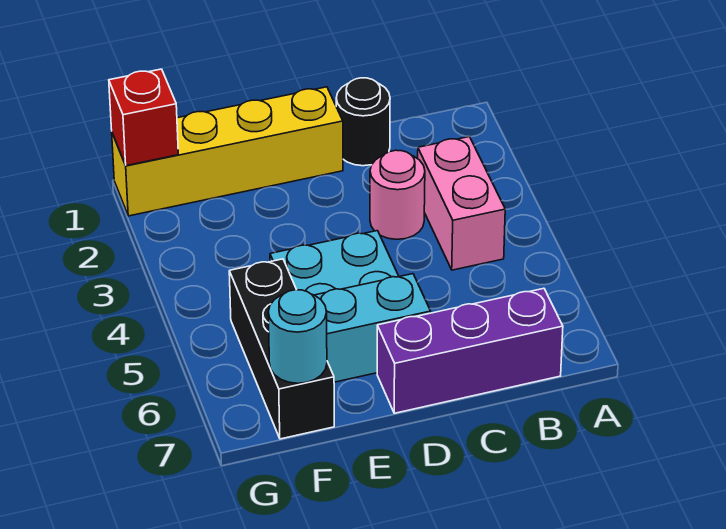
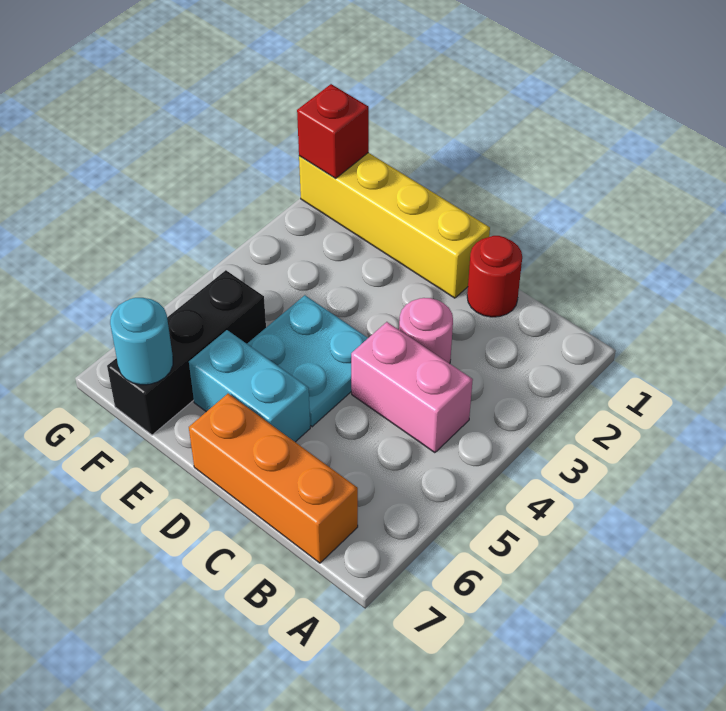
pink brick B3:B4 level 1 -> pink brick B4:C4 level 1
purple brick B7:D7 level 1 -> orange brick B7:D7 level 1
black round brick C1 level 1 -> red round brick C1 level 1

